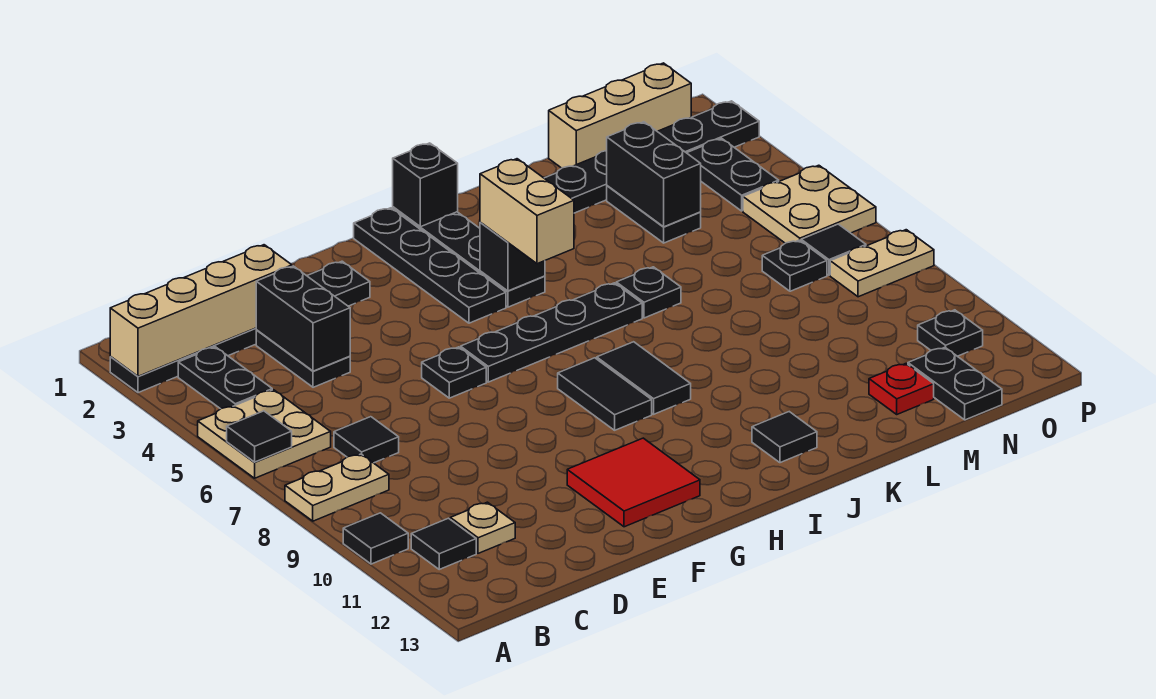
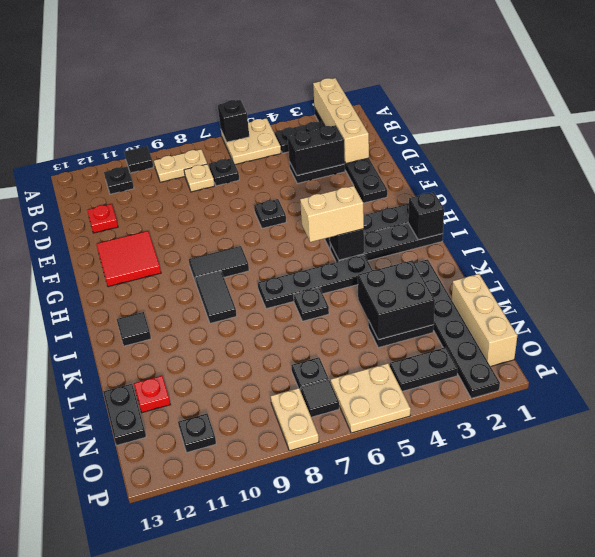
black tile A6 level 2 -> black brick A6 level 2
tan plate A8:B8 level 1 -> tan plate B8:B9 level 1
black tile B11 level 1 -> black plate B11 level 1
black tile C7 level 1 -> black plate C7 level 1
tan plate C11 level 1 -> tan plate C8 level 1
none -> red plate D12 level 1
black plate G6:J6 level 1 -> black plate J4:J7 level 1
black tile I8:I9 level 1 -> black tile I9:J9 level 1
black brick M3:M4 level 2 -> black brick L3:M4 level 2
black plate N12:N13 level 1 -> black plate M13:N13 level 1

